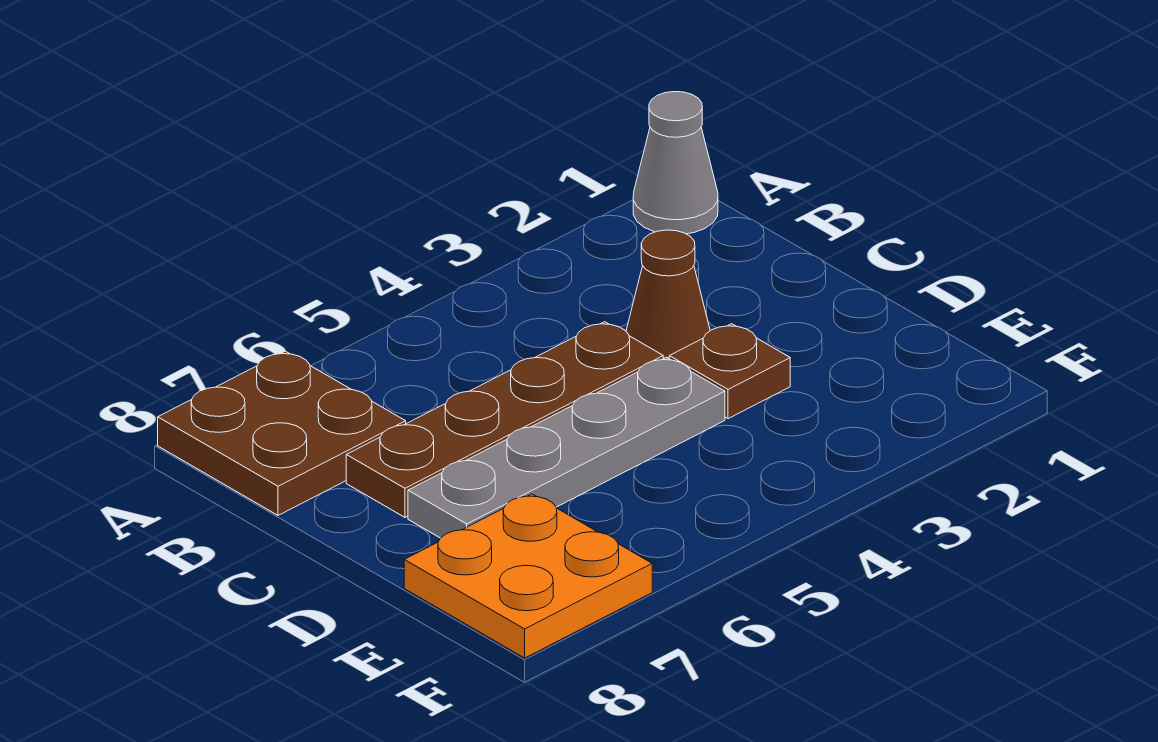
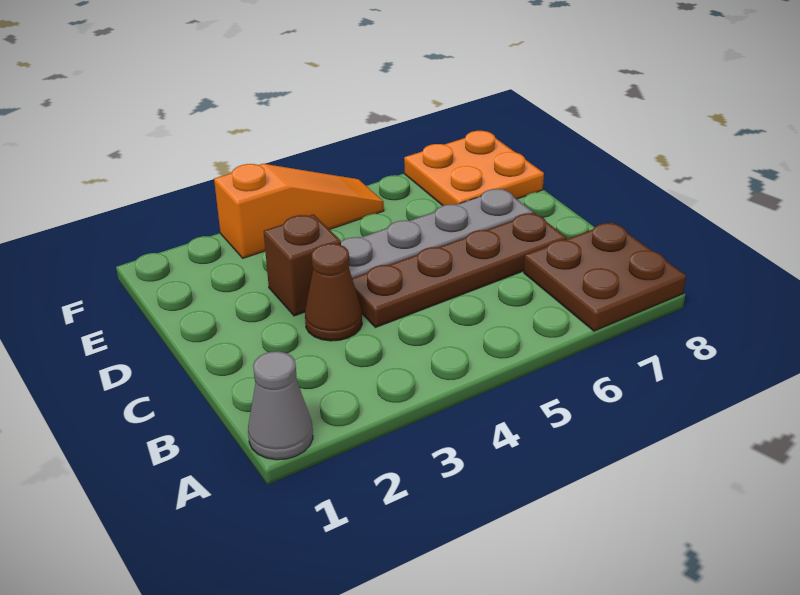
brown plate D3 level 1 -> brown brick D3 level 1
none -> orange slope F3:F5 level 1 top 3

